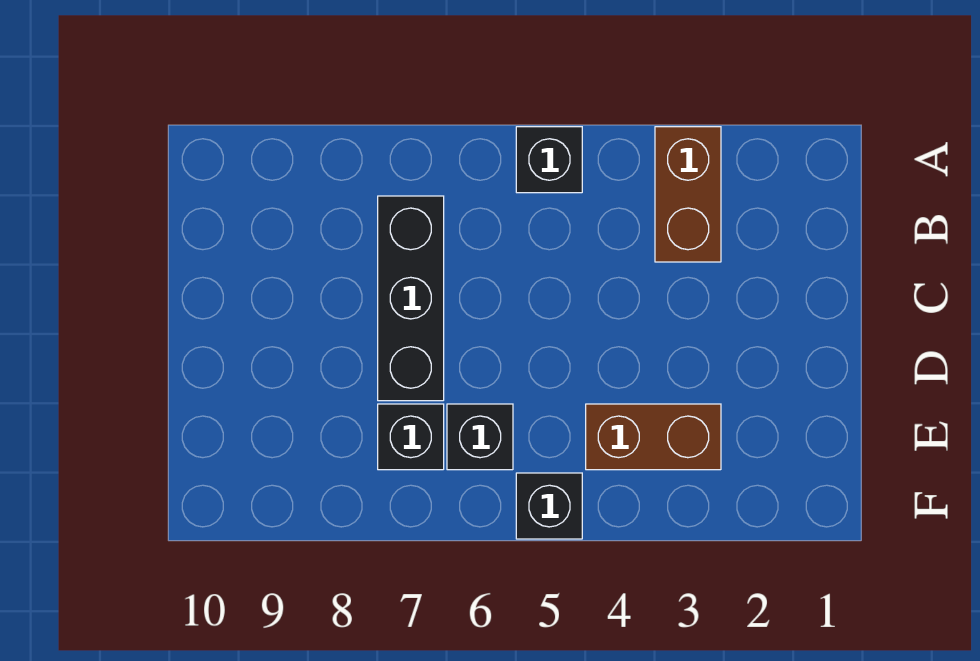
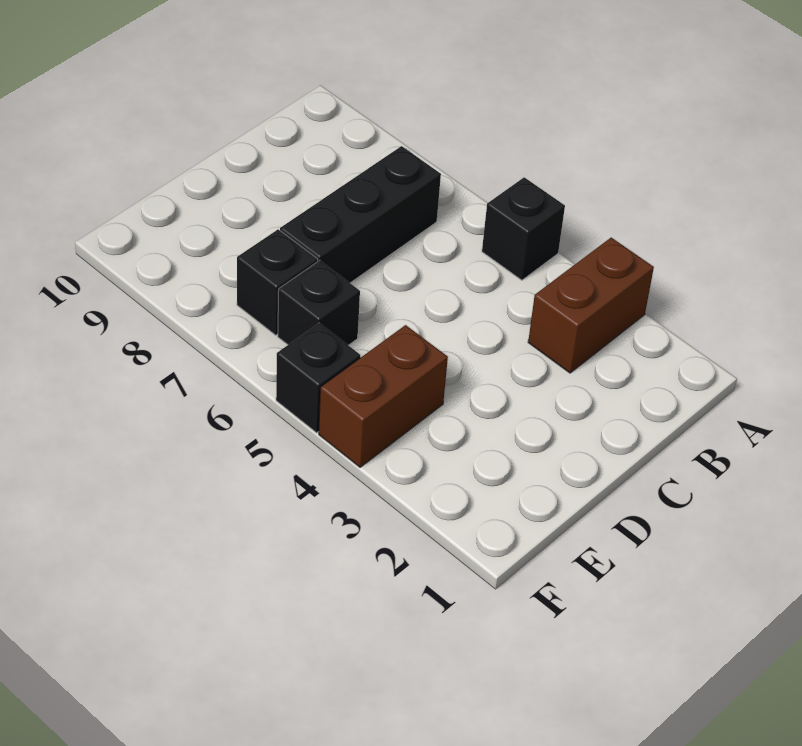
brown brick E3:E4 level 1 -> brown brick E4:F4 level 1

